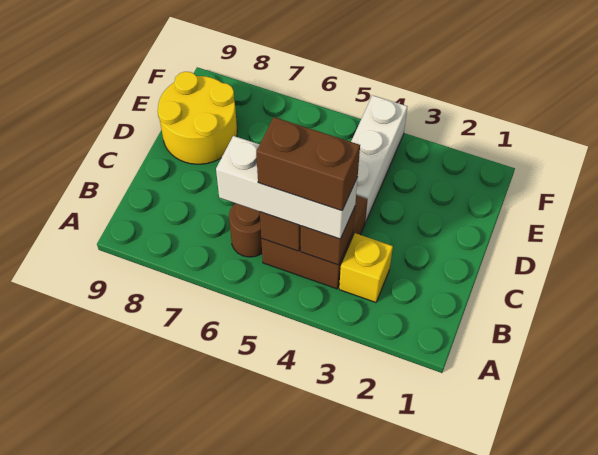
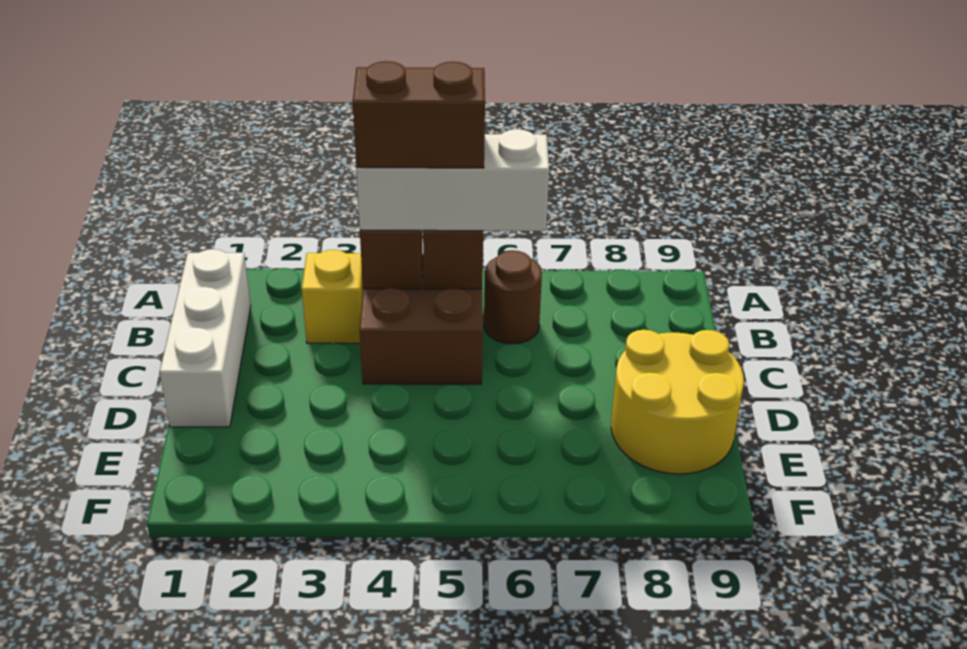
white brick D4:F4 level 1 -> white brick B1:D1 level 1

